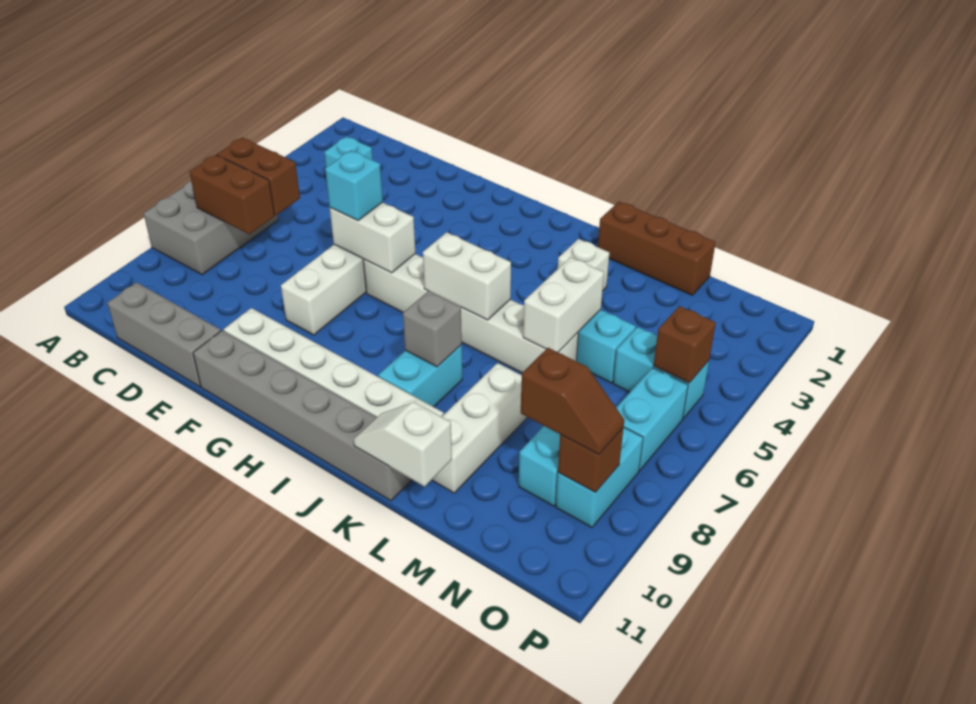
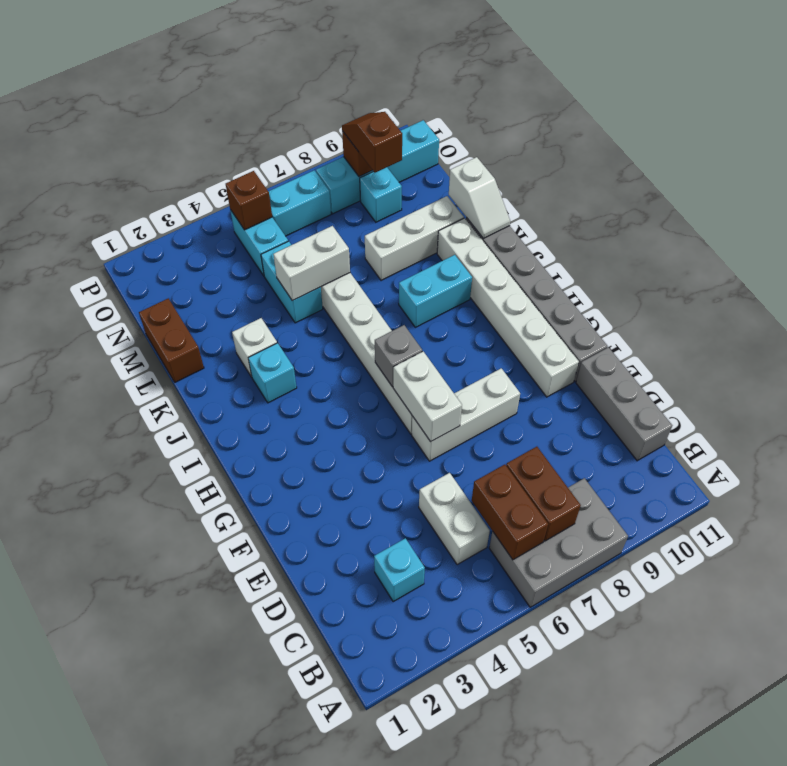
cyan brick F6 level 3 -> cyan brick J3 level 1
white brick I6:J6 level 2 -> white brick C5:D5 level 1
grey brick J8 level 2 -> grey brick H6 level 2
brown brick K1:M1 level 1 -> brown brick L1:M1 level 1
cyan brick O8:O9 level 1 -> cyan brick O8:O11 level 1

